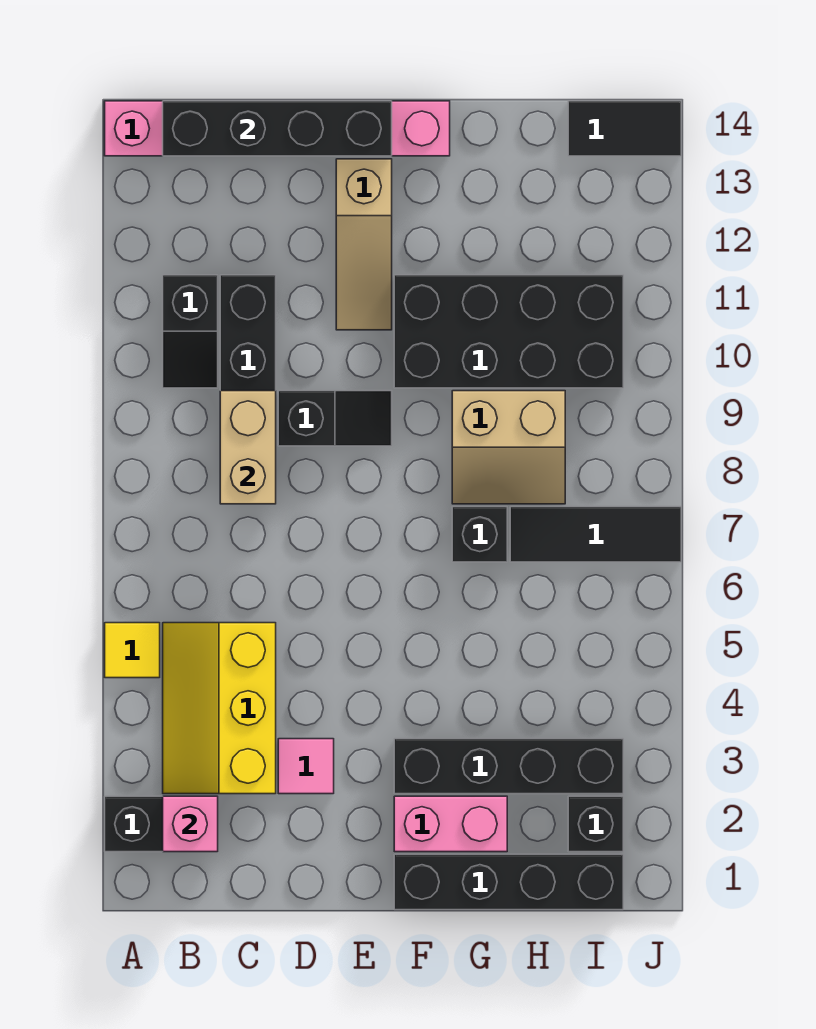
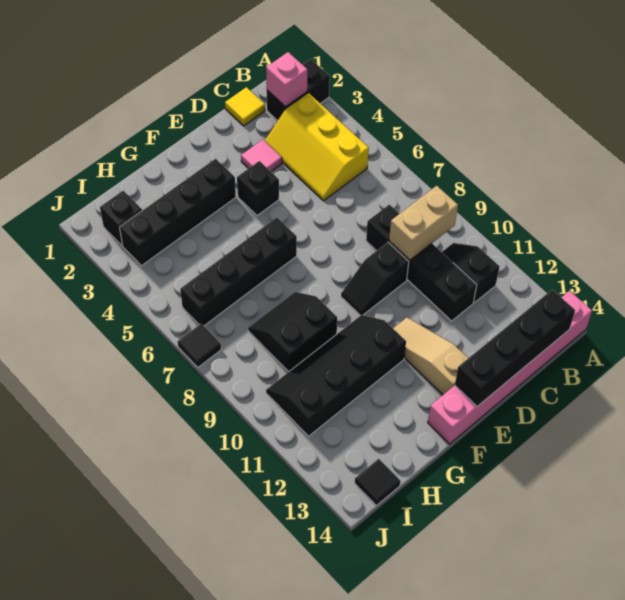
yellow tile A5 level 1 -> yellow tile C1 level 1
yellow slope B3:C5 level 1 top C -> yellow slope B3:C5 level 1 top B
tan brick C8:C9 level 2 -> tan brick B9:C9 level 2
black brick F1:I1 level 1 -> black brick F6:I6 level 1
pink brick F2:G2 level 1 -> none
black brick F10:I11 level 1 -> black slope F10:I11 level 1 top 11
black brick G7 level 1 -> black brick E4 level 1
tan slope G8:H9 level 1 top 9 -> black slope G8:H9 level 1 top 9
black tile H7:J7 level 1 -> black tile J7 level 1
black tile I14:J14 level 1 -> black tile I14 level 1

